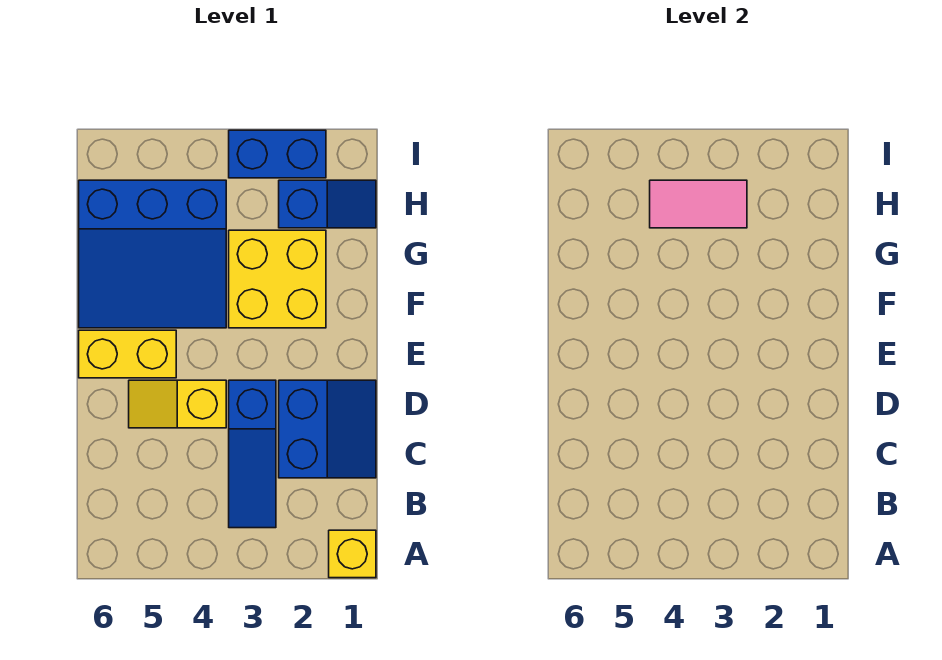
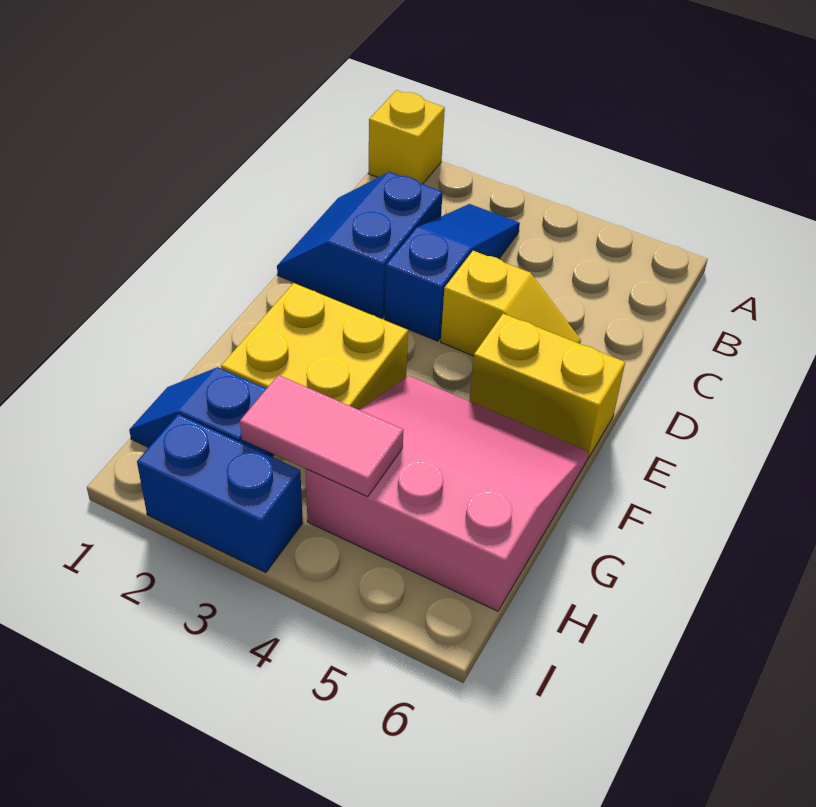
blue slope F4:H6 level 1 top H -> pink slope F4:H6 level 1 top H

